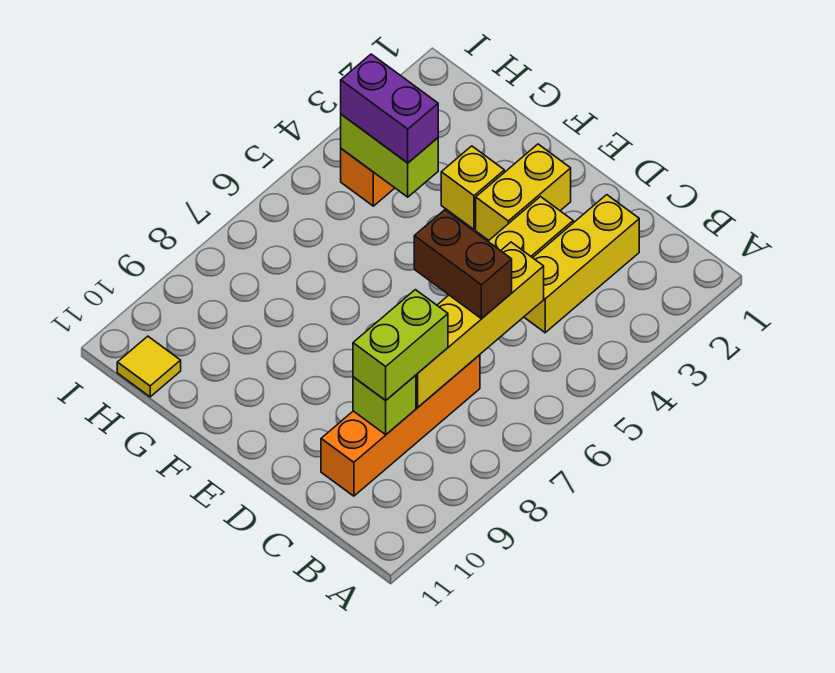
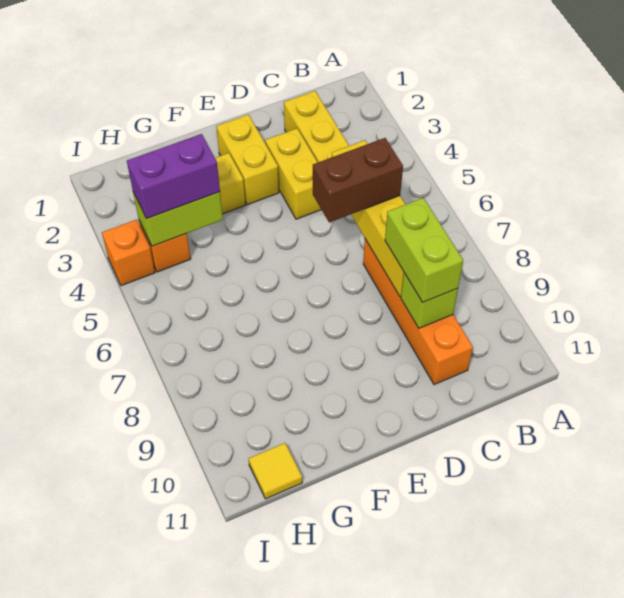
none -> orange brick I4 level 1

